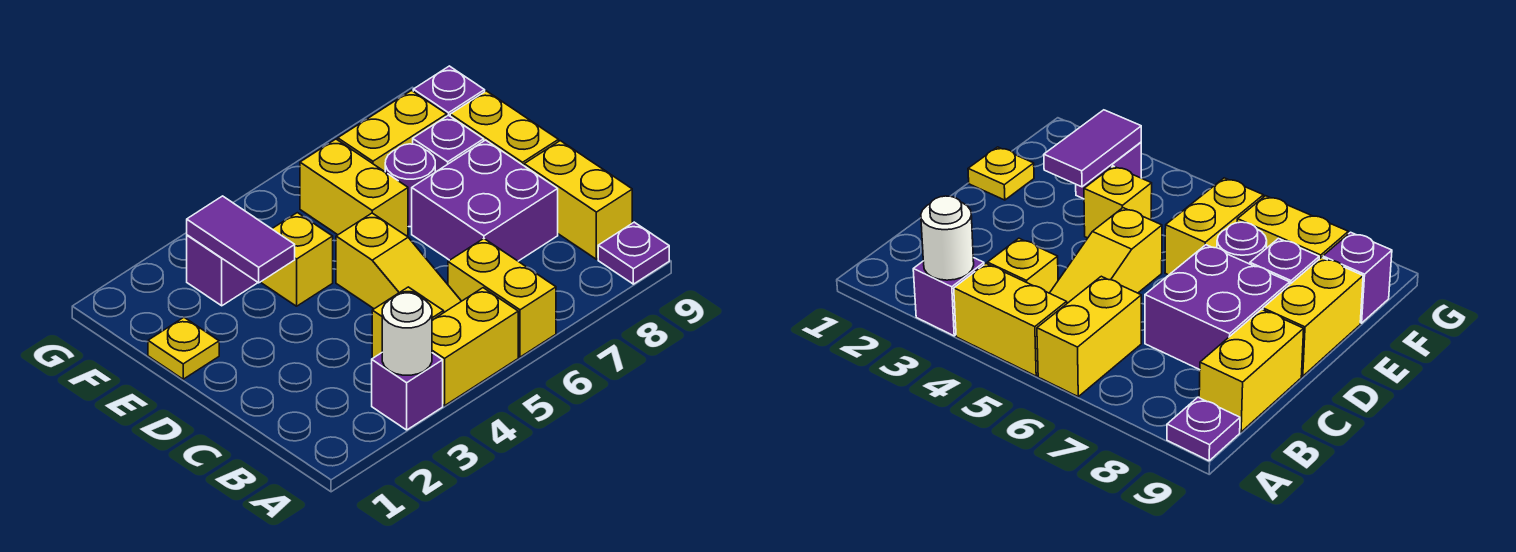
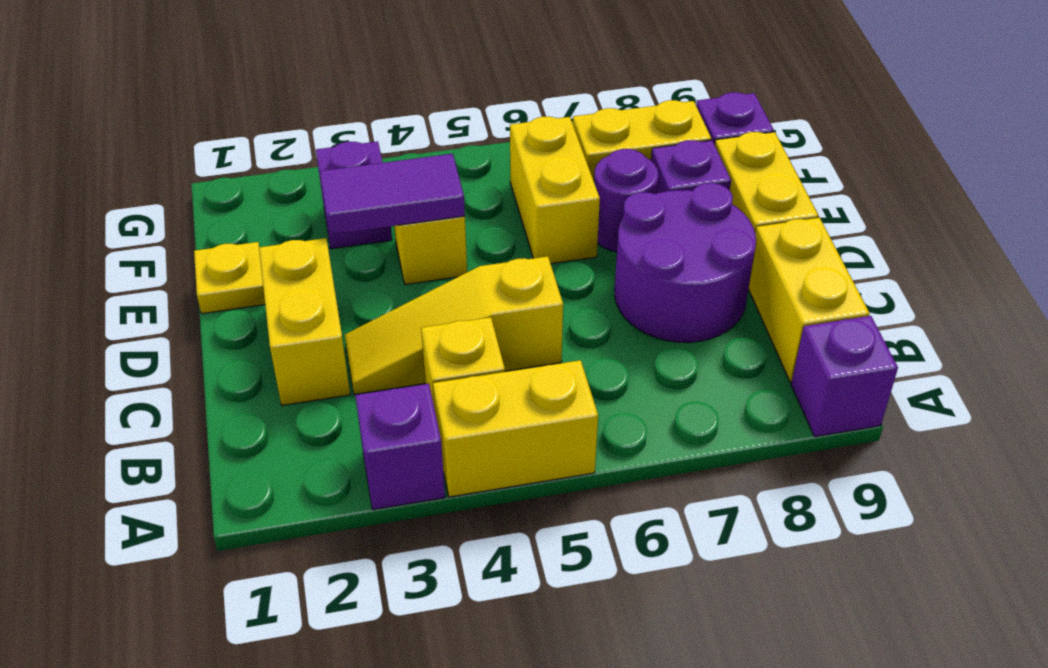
white round brick A3 level 2 -> none
yellow brick A6:B6 level 1 -> yellow brick C2:D2 level 1
purple plate A9 level 1 -> purple brick A9 level 1
yellow slope B5:D5 level 1 top D -> yellow slope C3:C5 level 1 top 5
purple brick C7:D8 level 1 -> purple round brick C7:D8 level 1
purple tile E3:F3 level 2 -> purple tile E3:E4 level 2

